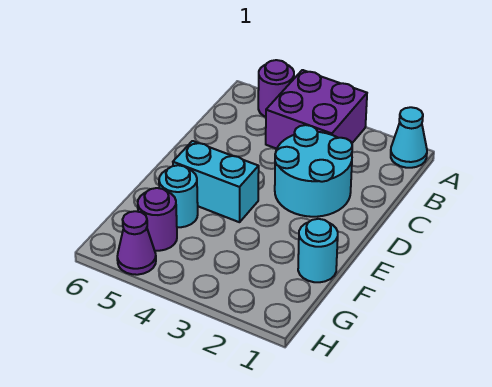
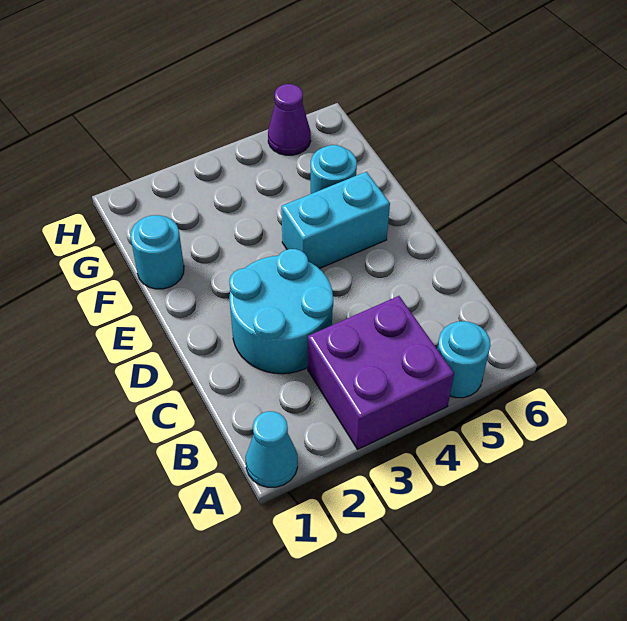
purple round brick A5 level 1 -> cyan round brick A5 level 1
purple round brick G5 level 1 -> none

